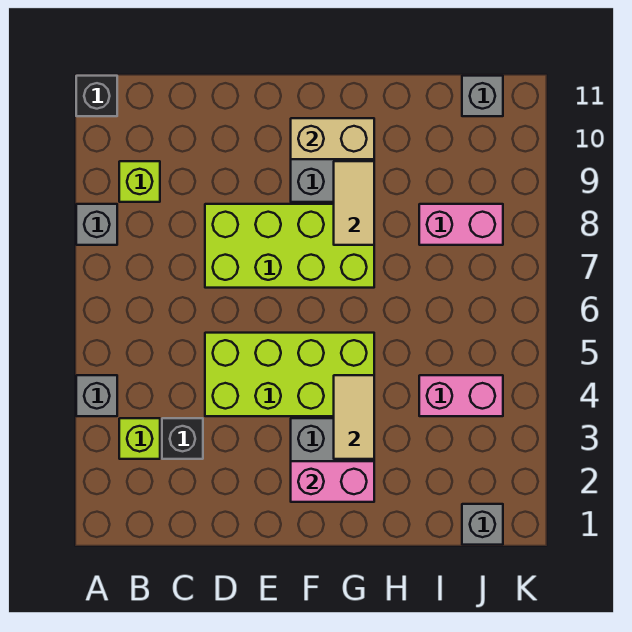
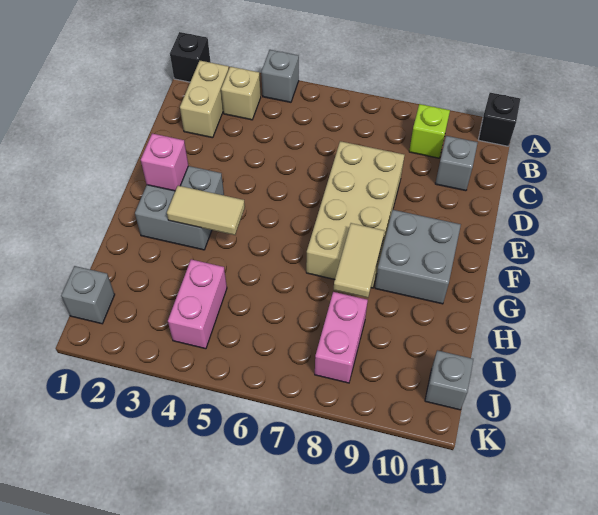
grey brick A8 level 1 -> grey brick C10 level 1
lime brick B3 level 1 -> tan brick B3 level 1
black brick C3 level 1 -> black brick A1 level 1
lime brick D4:G5 level 1 -> none
lime brick D7:G8 level 1 -> tan brick D7:G8 level 1
pink brick F2:G2 level 2 -> pink brick F2 level 2
tan brick F10:G10 level 2 -> tan brick B2:C2 level 1
tan tile G8:G9 level 2 -> tan tile G8:H8 level 2

